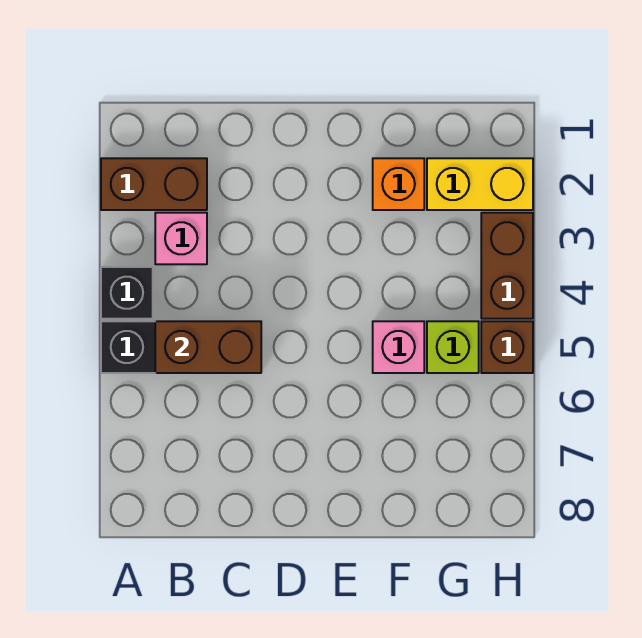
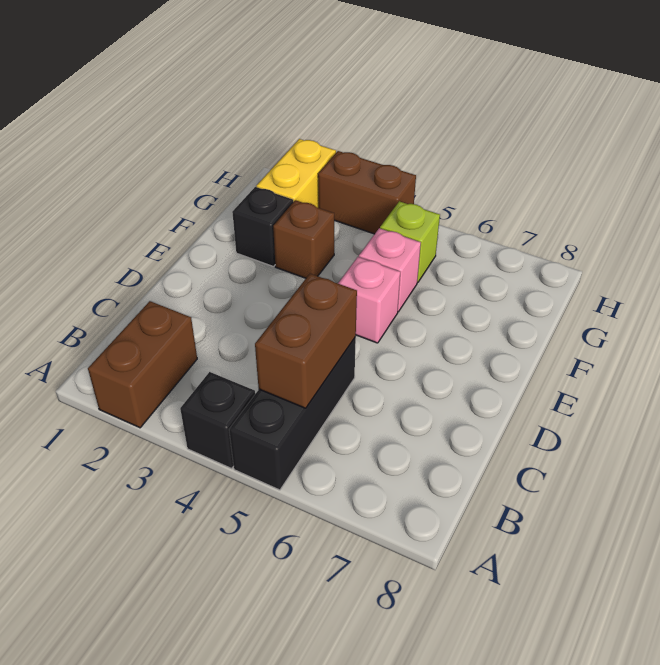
pink brick B3 level 1 -> pink brick E5 level 1
orange brick F2 level 1 -> black brick F2 level 1
brown brick H5 level 1 -> brown brick F3 level 1

